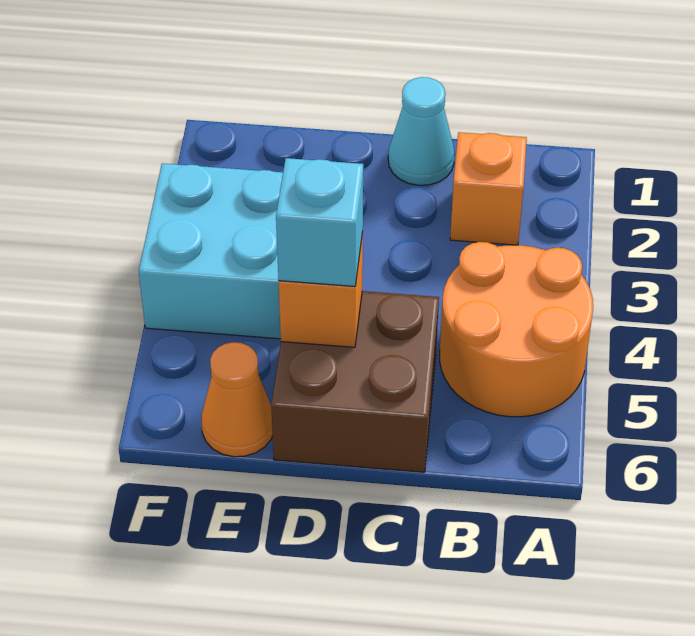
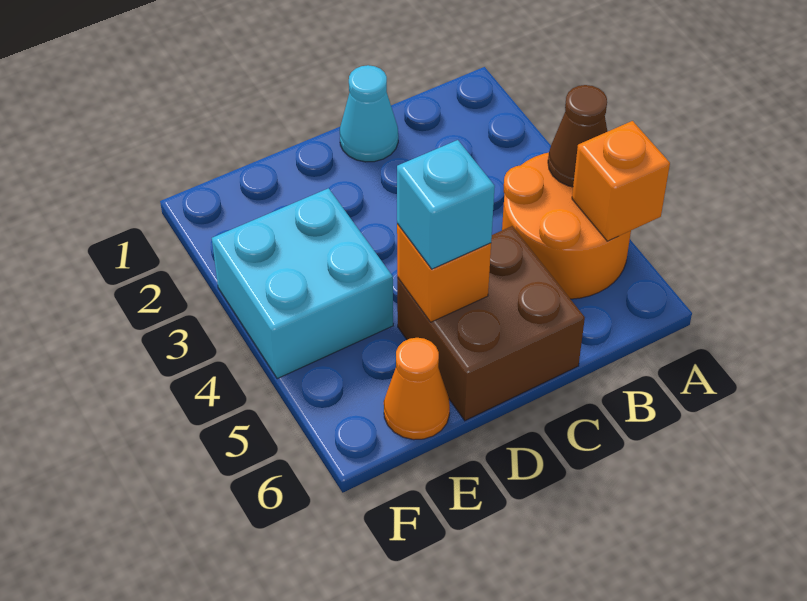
none -> brown cone A4 level 2
orange brick B2 level 1 -> orange brick A5 level 2

